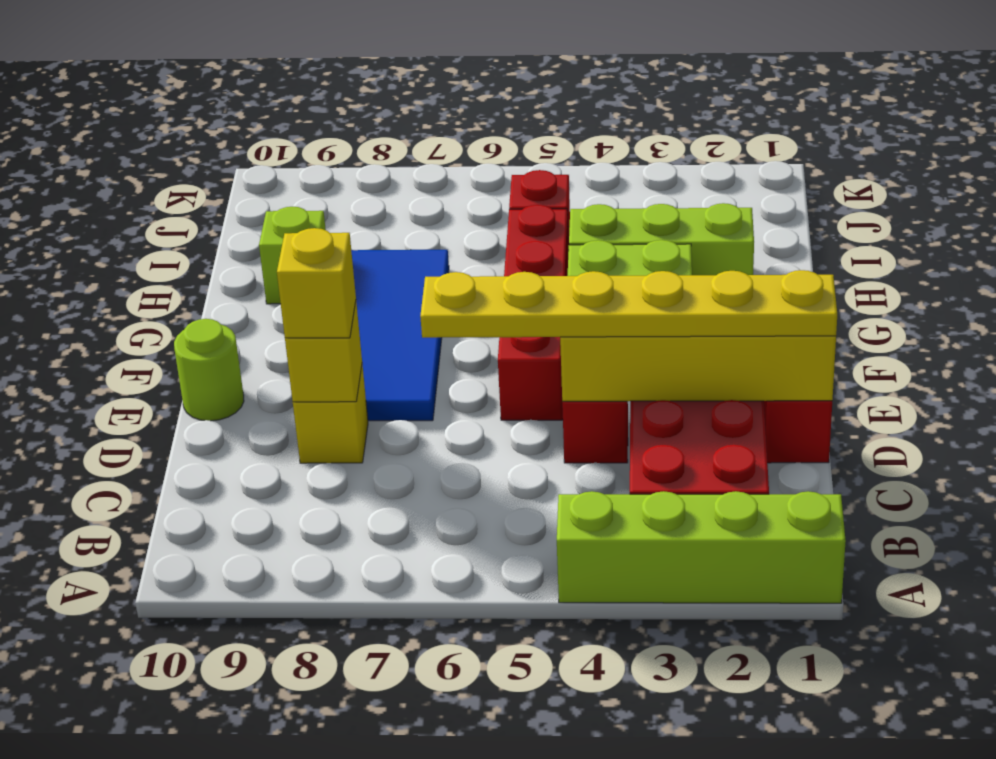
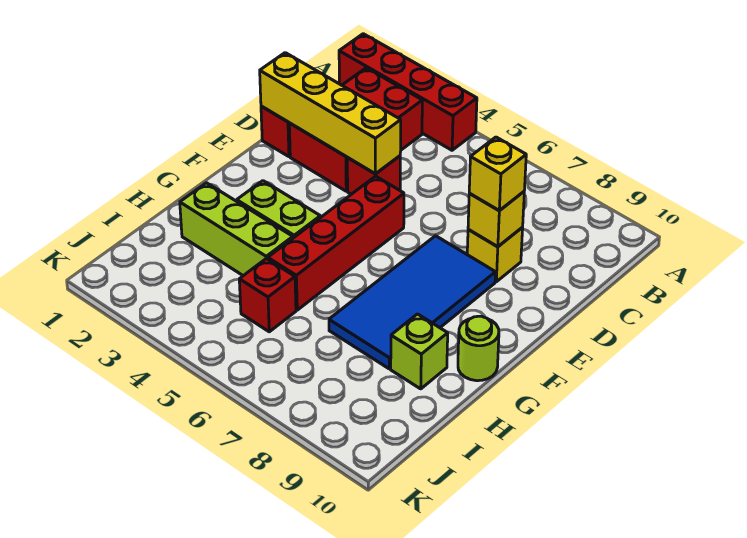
lime brick A1:A4 level 1 -> red brick A1:A4 level 1
yellow plate D1:D6 level 3 -> none
lime round brick E10 level 1 -> lime round brick G10 level 1

